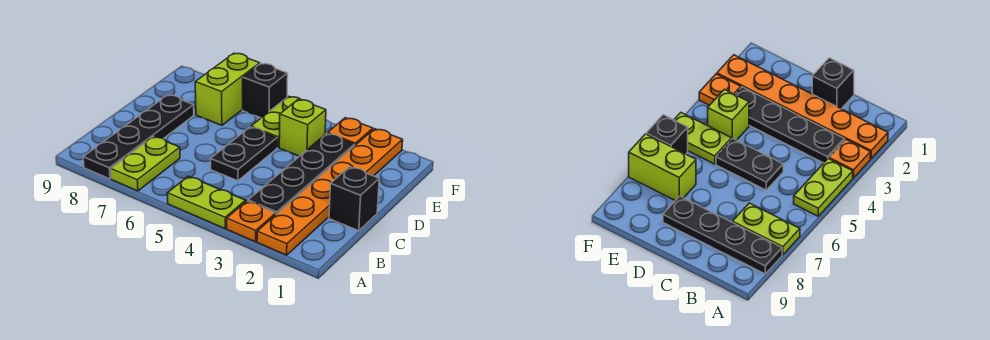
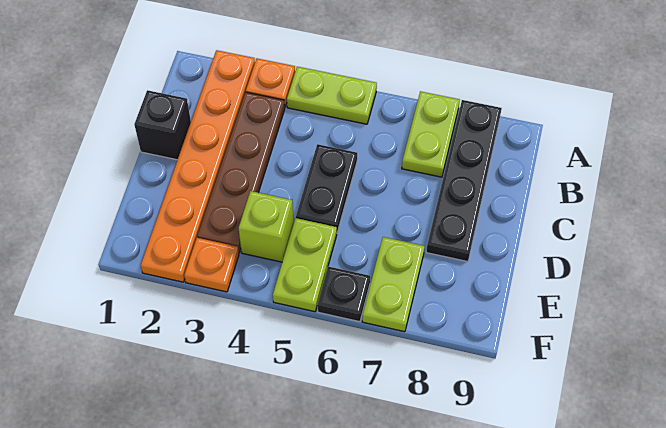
black plate B3:E3 level 1 -> brown plate B3:E3 level 1
lime brick E7:F7 level 1 -> lime plate E7:F7 level 1
black brick F6 level 1 -> black plate F6 level 1

